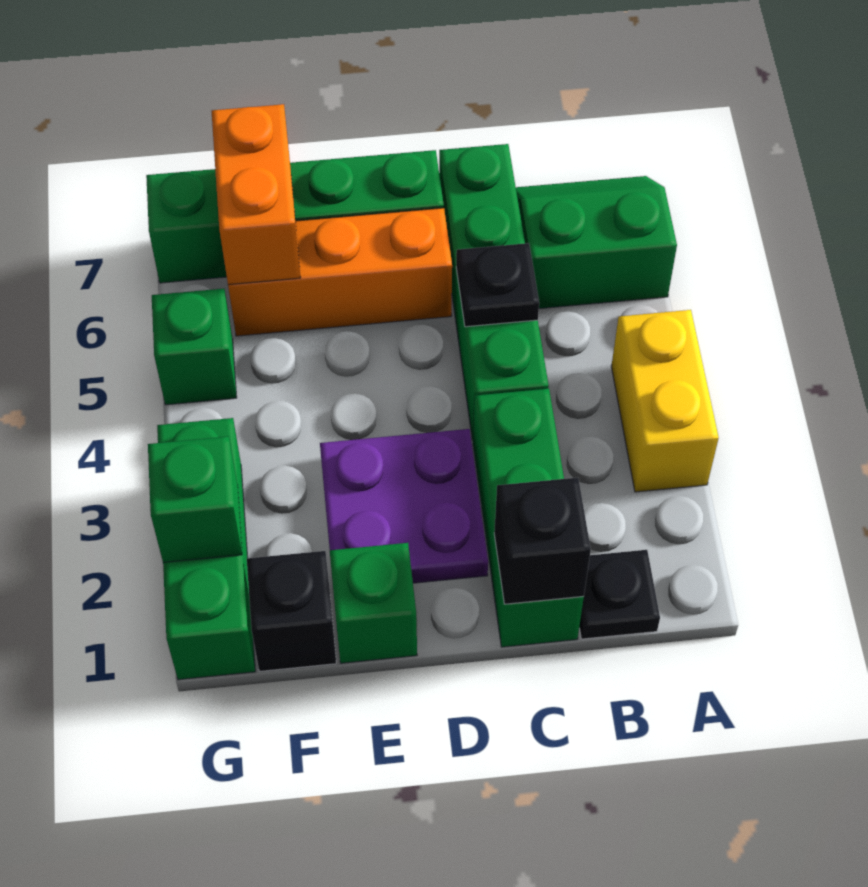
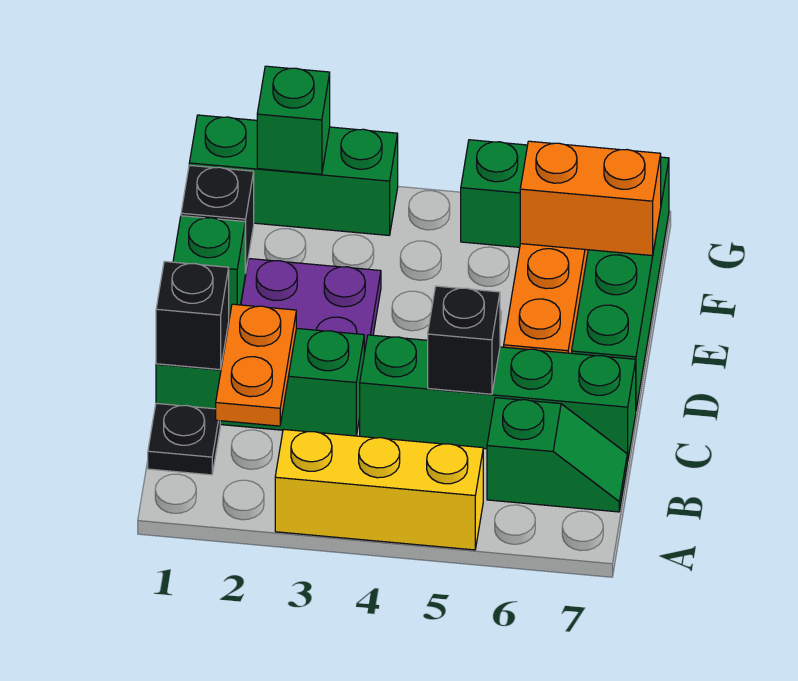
yellow brick A3:A4 level 1 -> yellow brick A3:A5 level 1
green slope A6:B7 level 1 top 6 -> green slope B6:B7 level 1 top 6
none -> orange plate B2:C2 level 2
black plate C5 level 2 -> black brick C5 level 2

